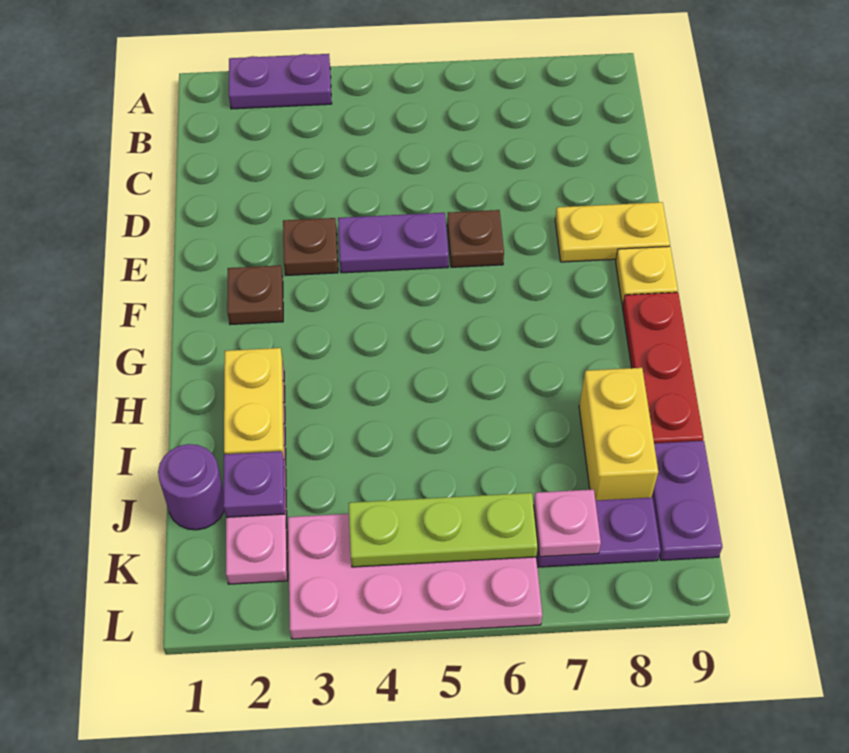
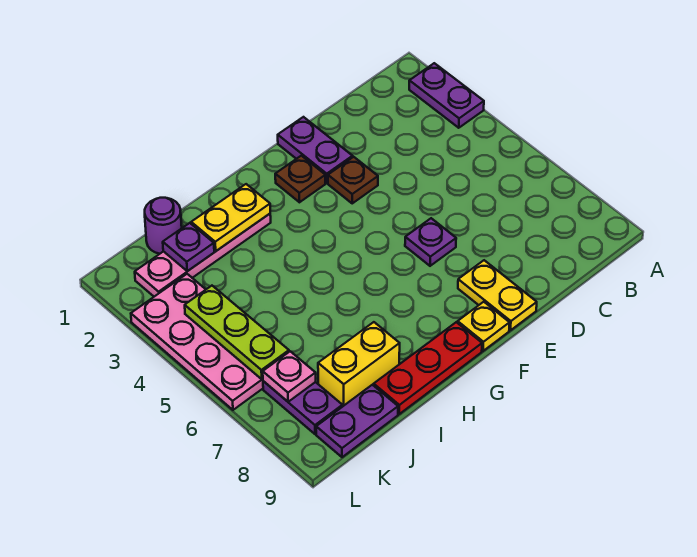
purple plate E4:E5 level 1 -> purple plate E1:E2 level 1
brown plate E6 level 1 -> purple plate E6 level 1

